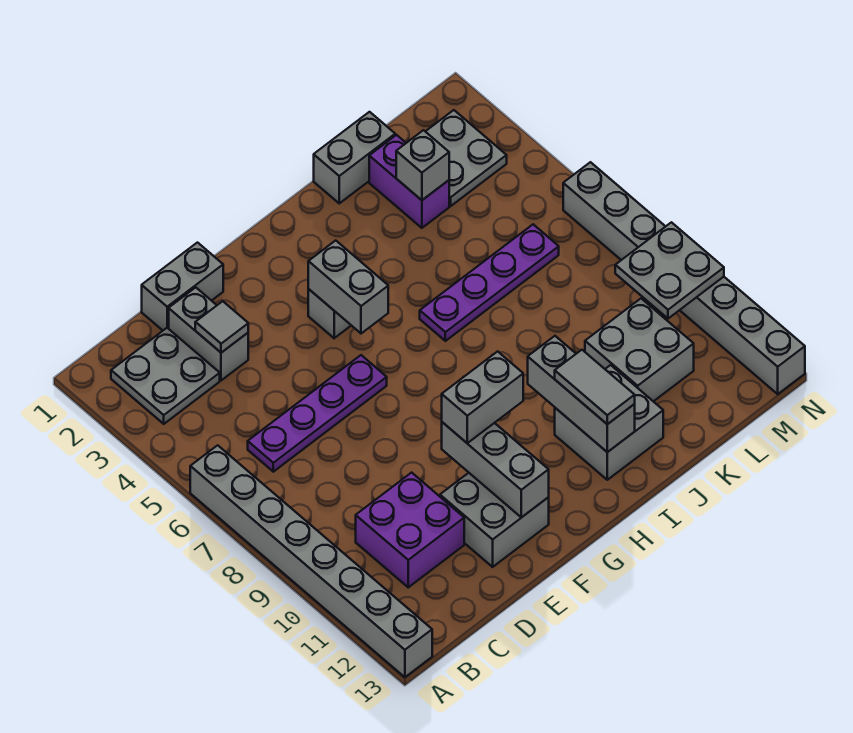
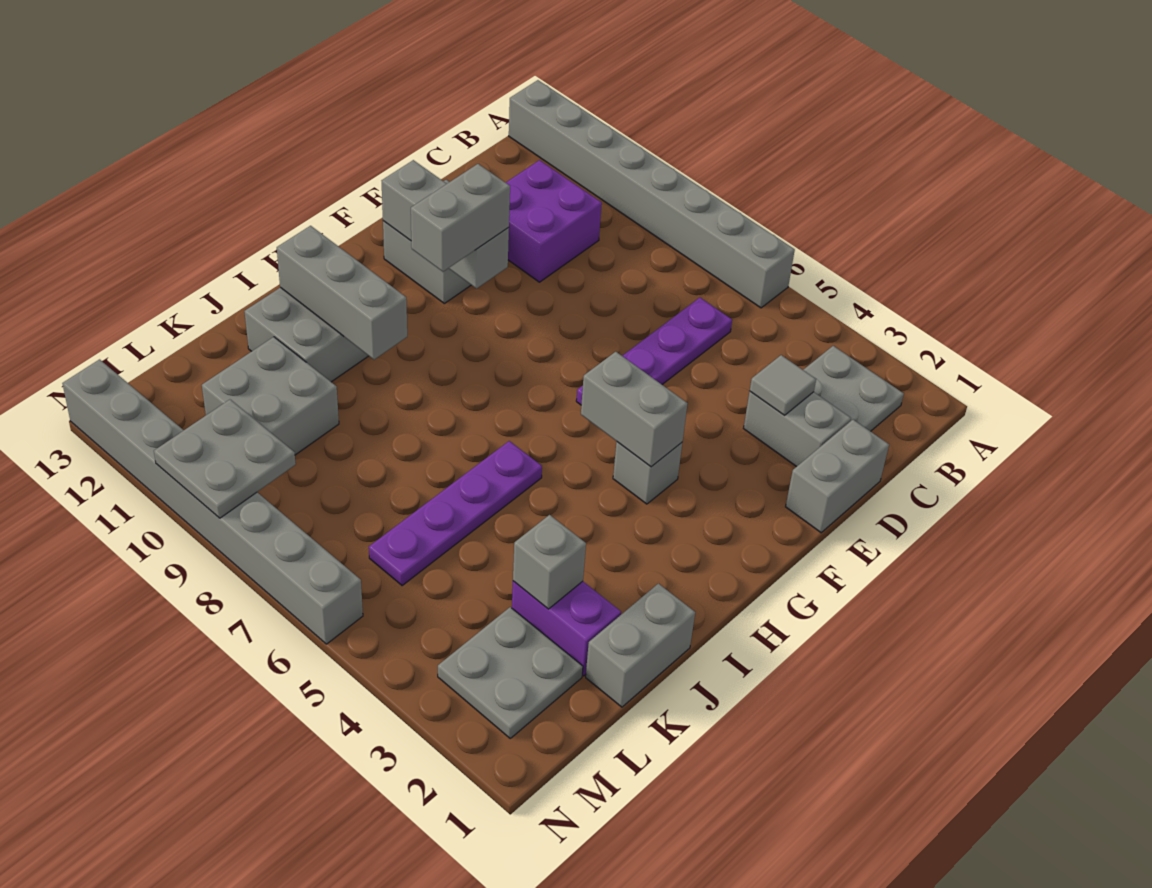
grey tile I11:I12 level 3 -> none

